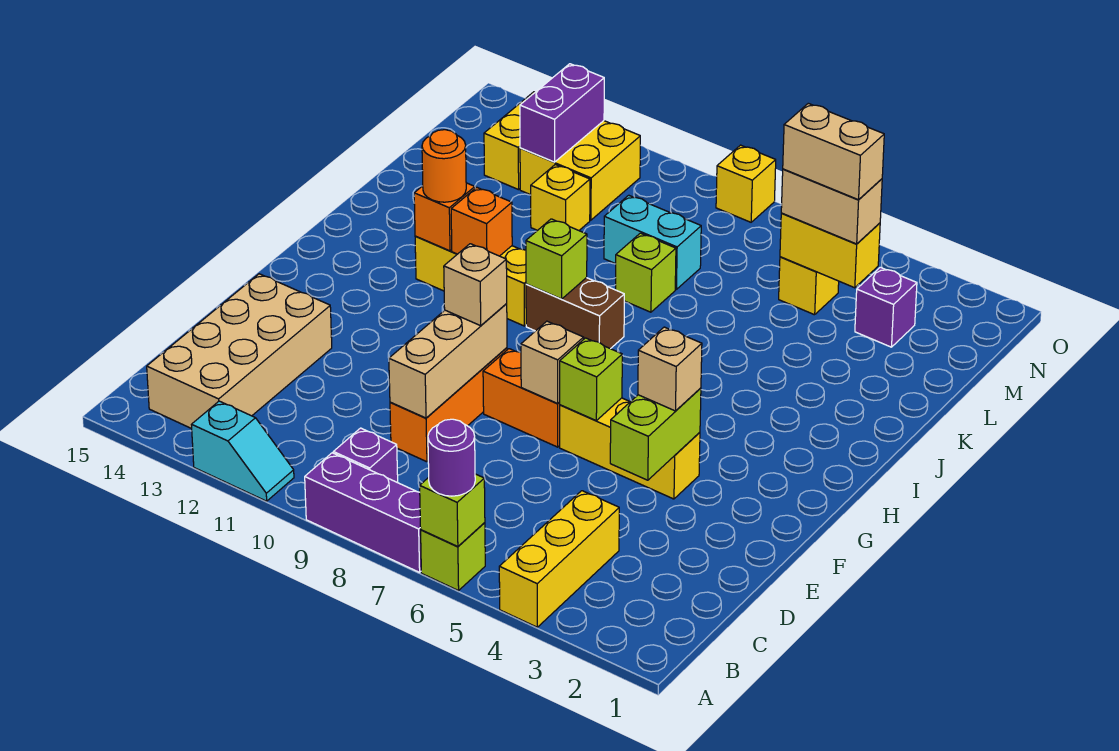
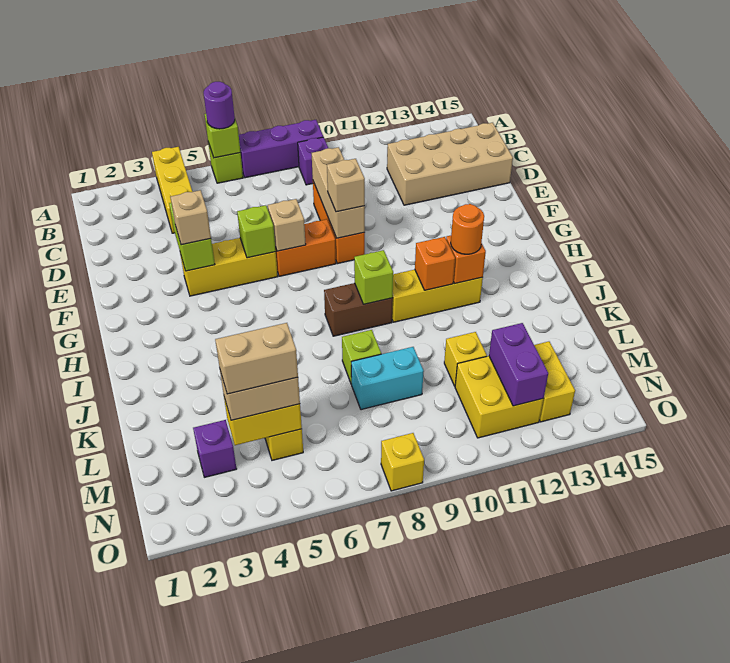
cyan slope A11:A12 level 1 top 12 -> none
tan brick B13:E14 level 1 -> tan brick C12:D15 level 1

